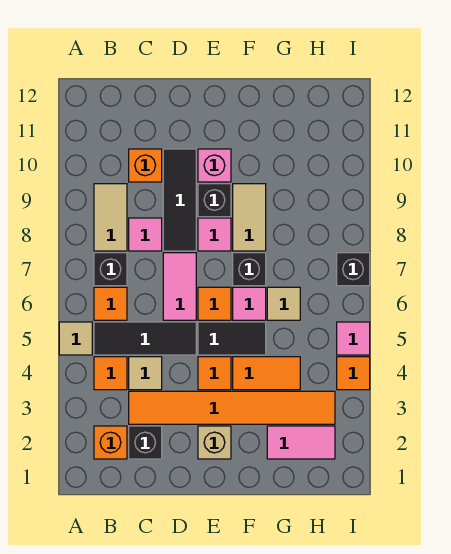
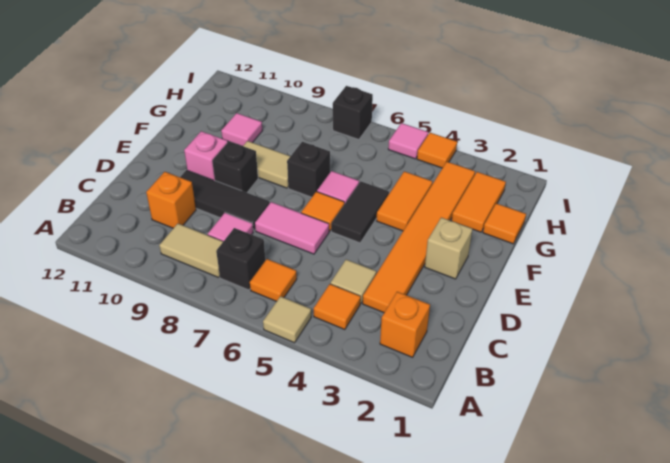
black tile B5:D5 level 1 -> none
black brick C2 level 1 -> none
orange tile E4 level 1 -> orange tile G1 level 1
pink tile E8 level 1 -> pink tile G10 level 1
pink tile G2:H2 level 1 -> orange tile G2:H2 level 1
tan tile G6 level 1 -> none

